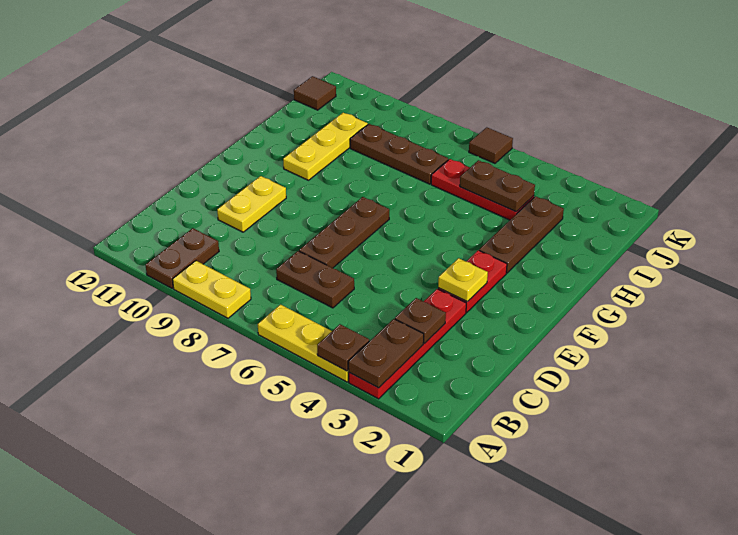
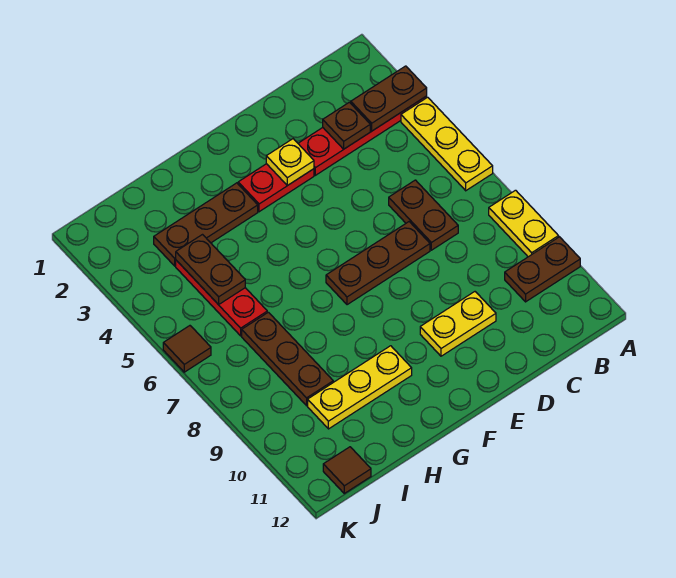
brown plate A4 level 2 -> none

